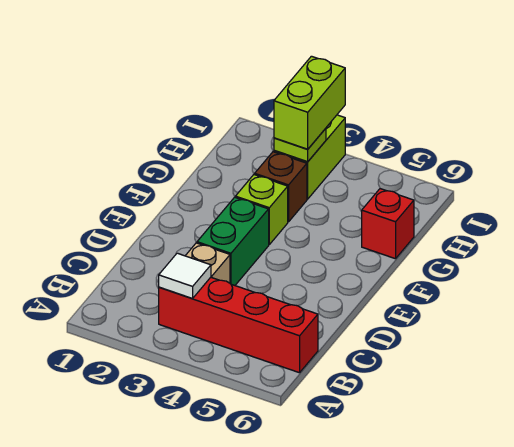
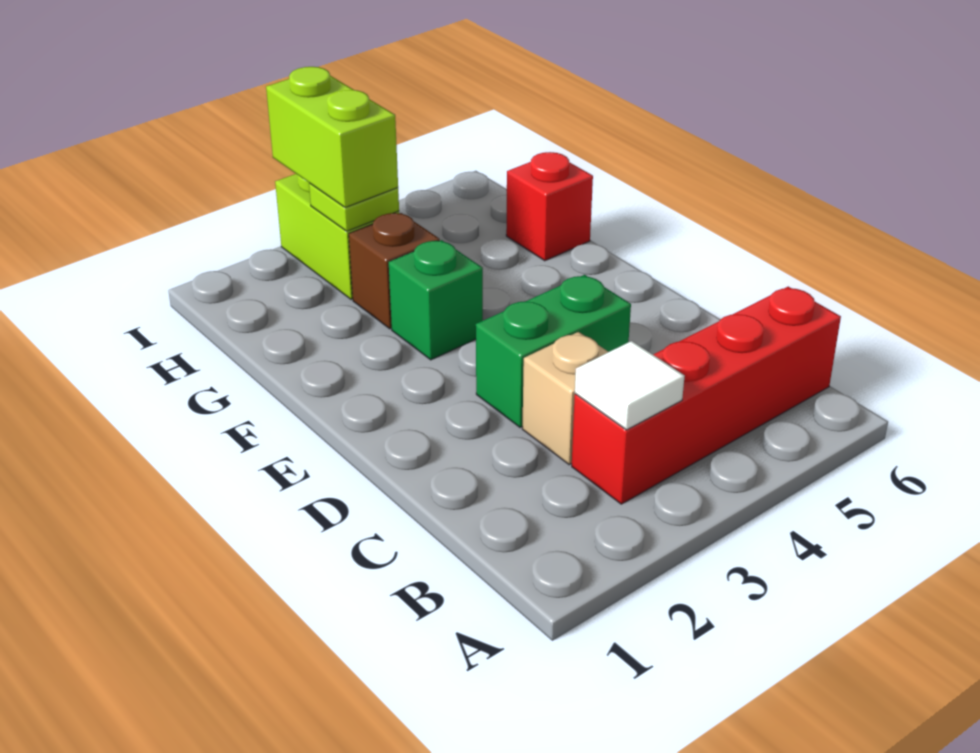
green brick D3:E3 level 1 -> green brick D3:D4 level 1
lime brick F3 level 1 -> green brick F3 level 1

